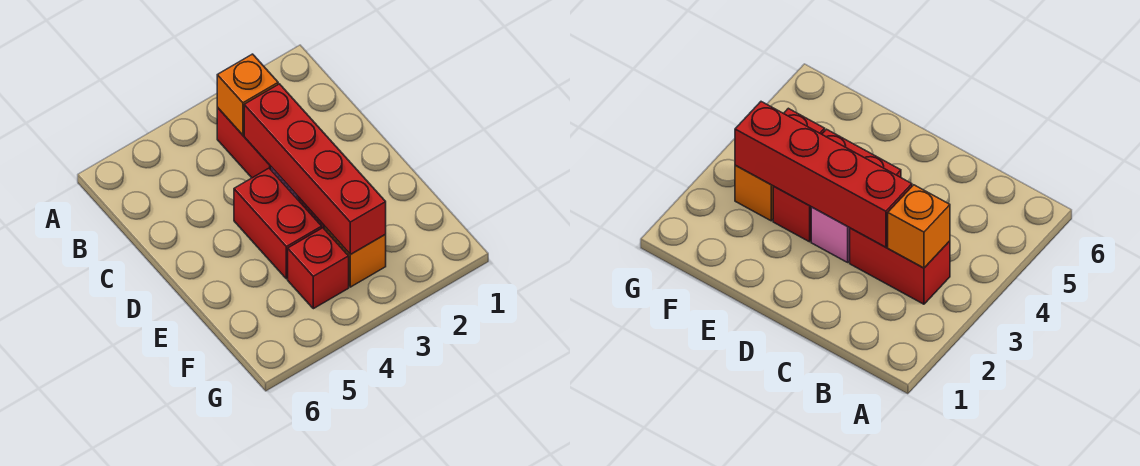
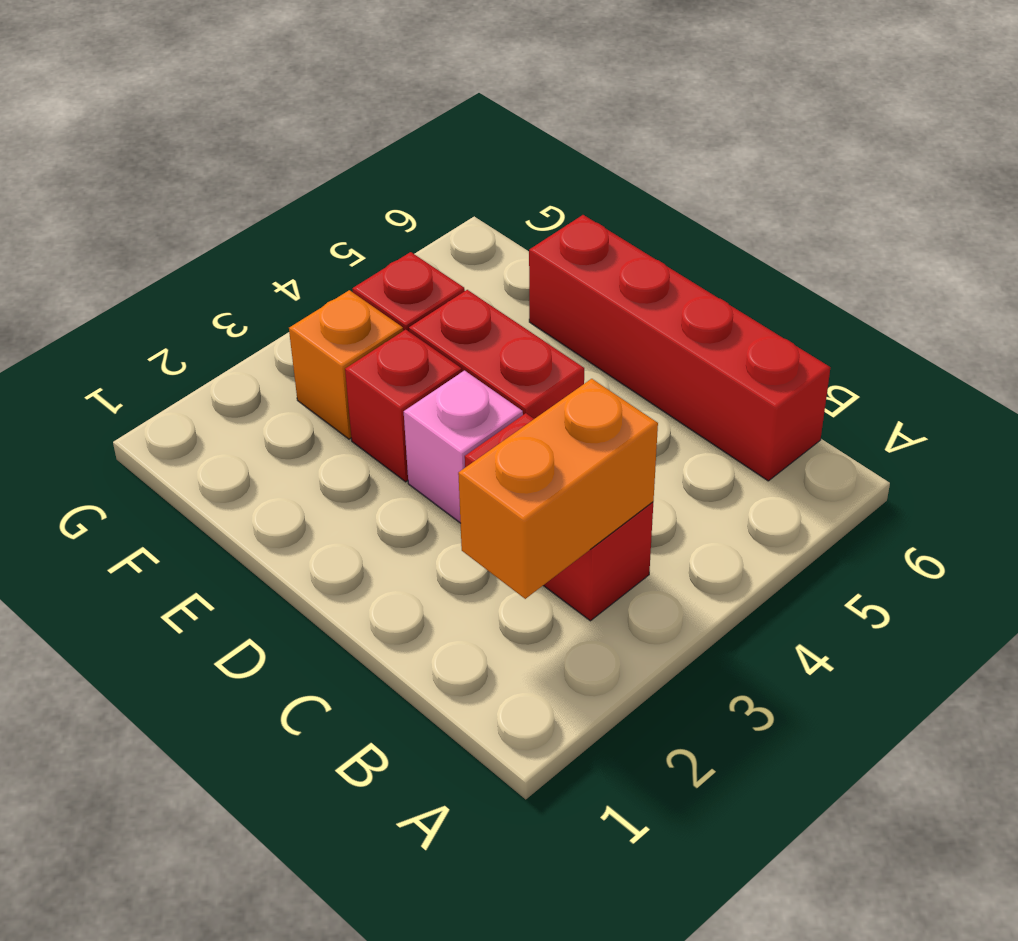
orange brick B3 level 2 -> orange brick B2:B3 level 2
red brick C3:F3 level 2 -> red brick B6:E6 level 1

